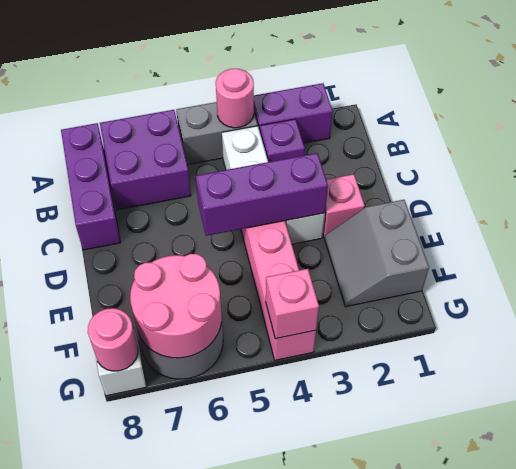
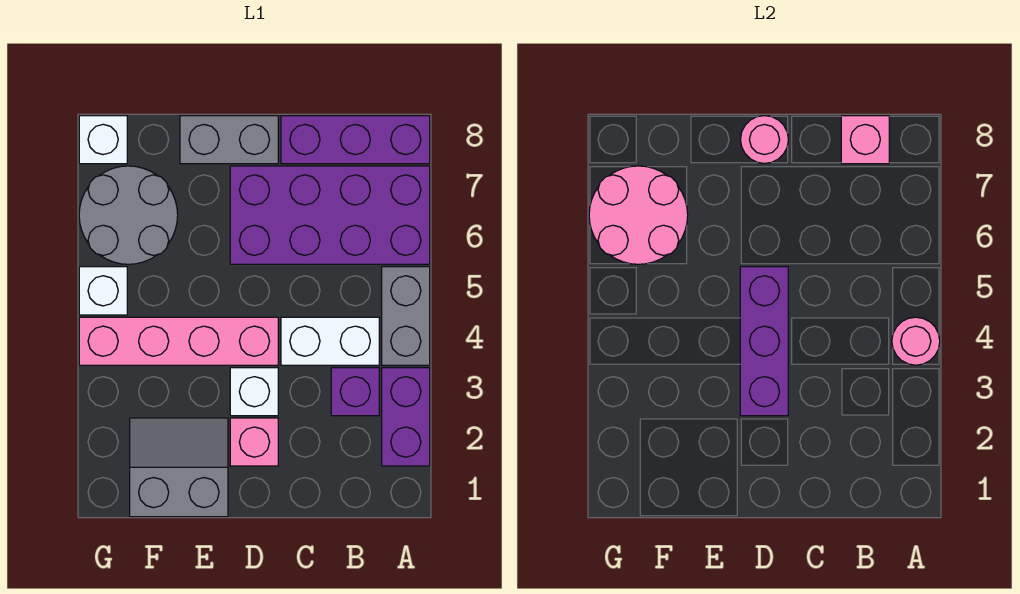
purple brick A6:B7 level 1 -> purple brick A6:D7 level 1
none -> grey brick D8:E8 level 1
pink brick G4 level 2 -> pink brick B8 level 2
none -> white brick G5 level 1
pink round brick G8 level 2 -> pink round brick D8 level 2

